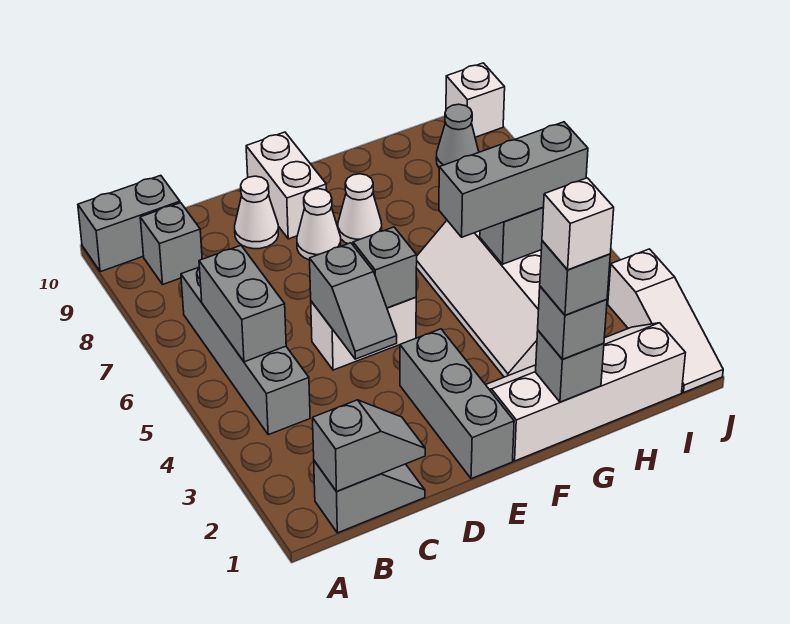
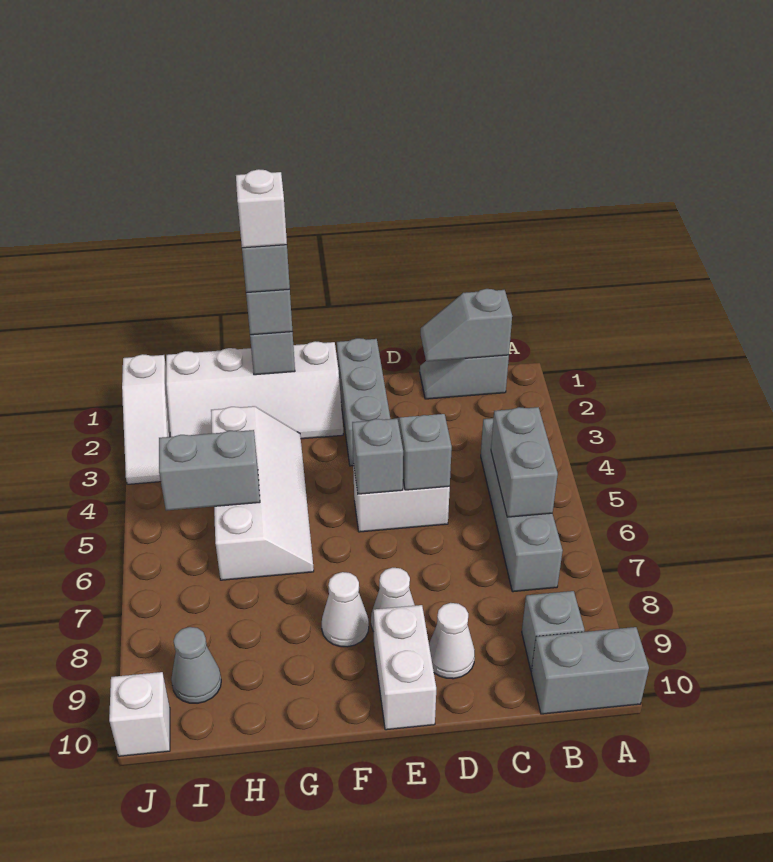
grey brick G5:I5 level 3 -> none
white slope J1:J3 level 1 top 3 -> white slope J1:J3 level 1 top 1

